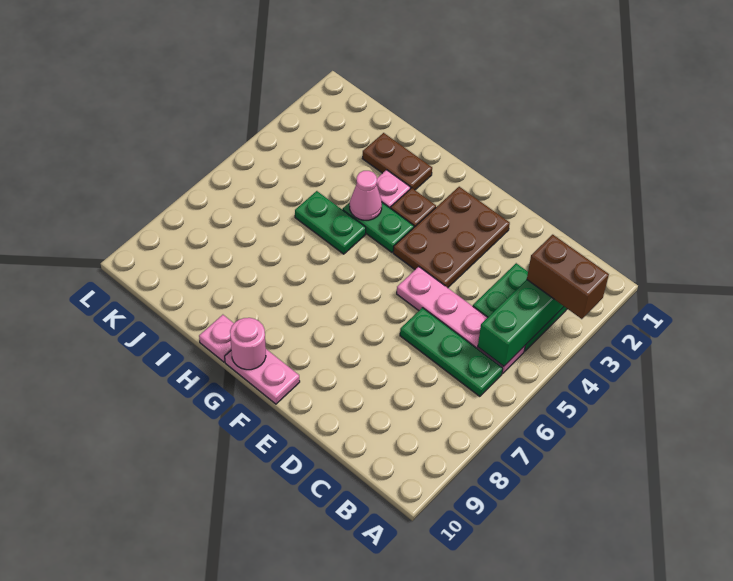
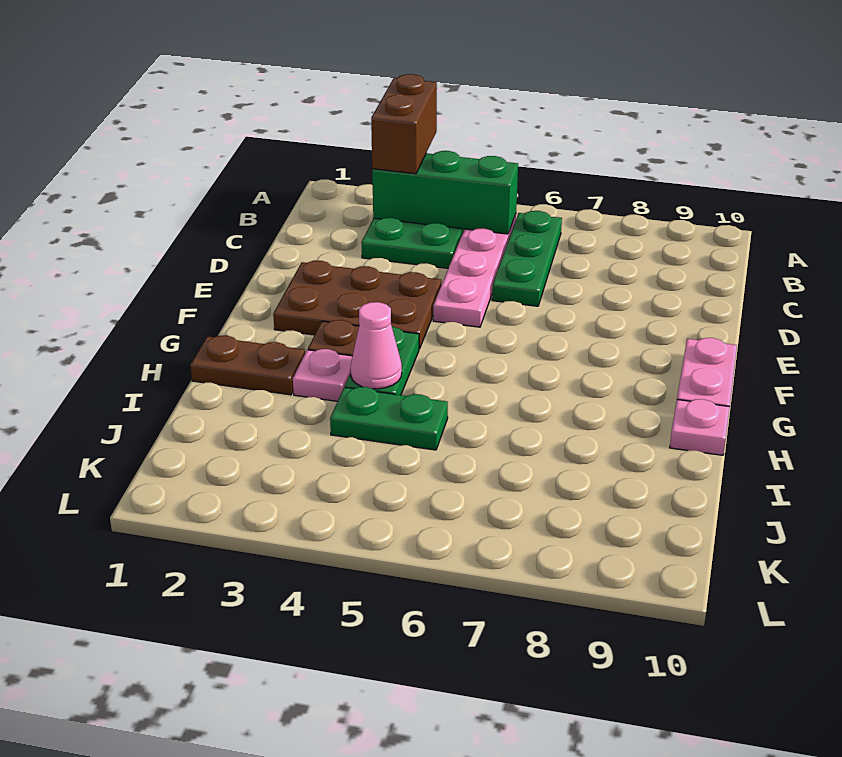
pink round brick G10 level 2 -> none
brown plate H2:I2 level 1 -> brown plate H1:H2 level 1
green plate H5:I5 level 1 -> green plate I4:I5 level 1

